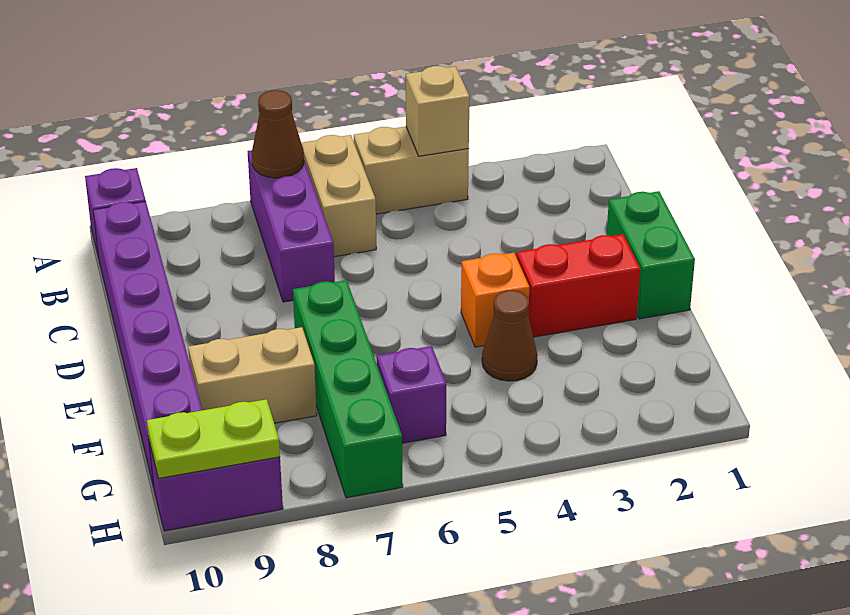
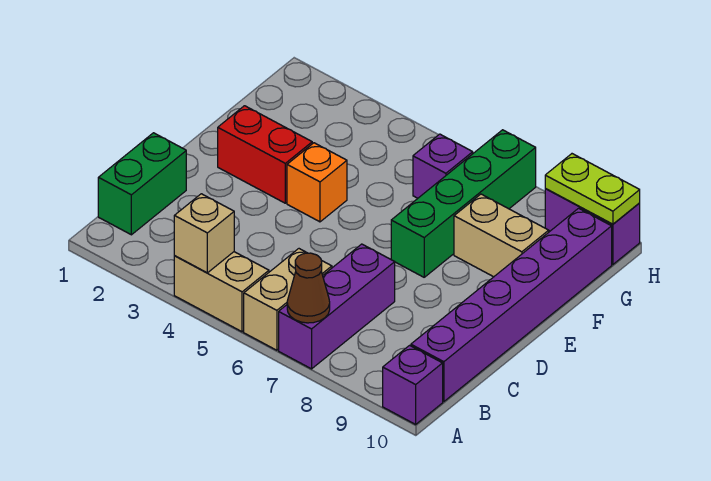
green brick D1:E1 level 1 -> green brick B1:C1 level 1
brown cone F4 level 1 -> none

